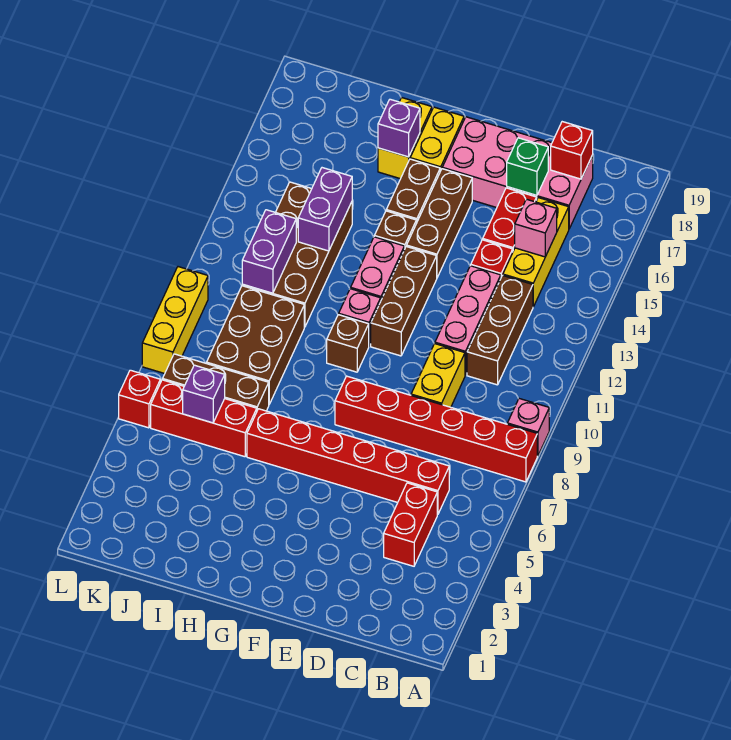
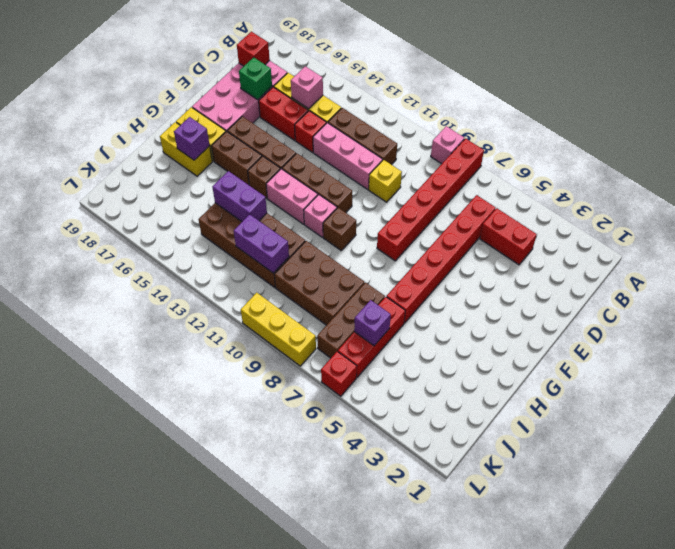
yellow brick D9:D10 level 1 -> yellow brick D10 level 1

